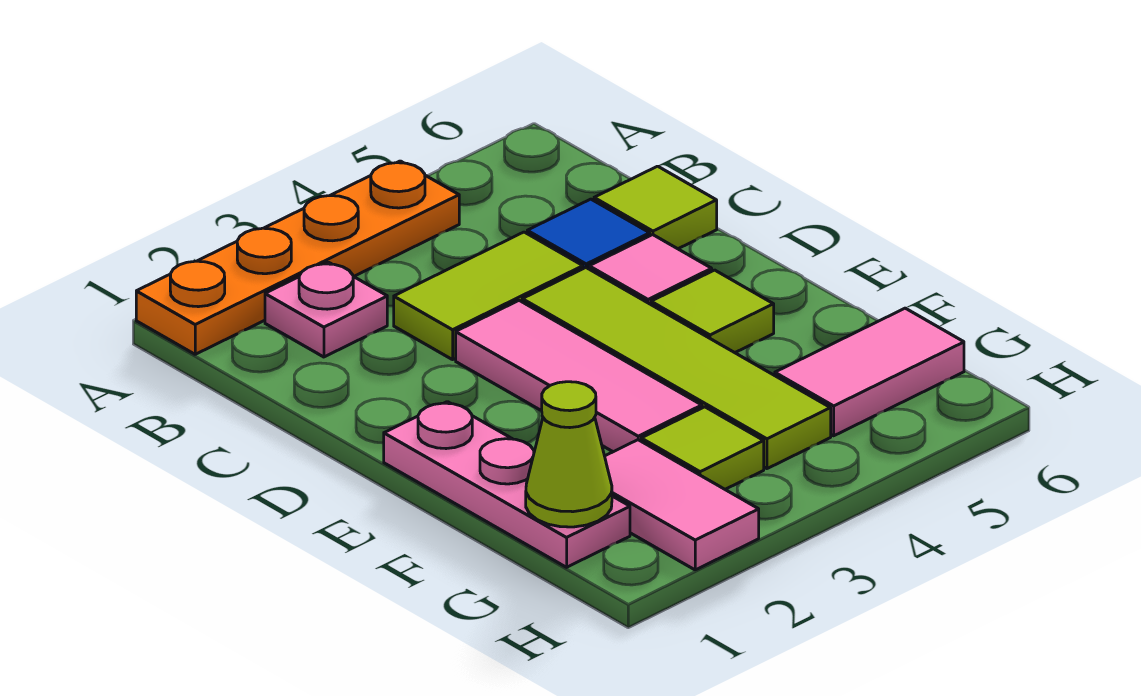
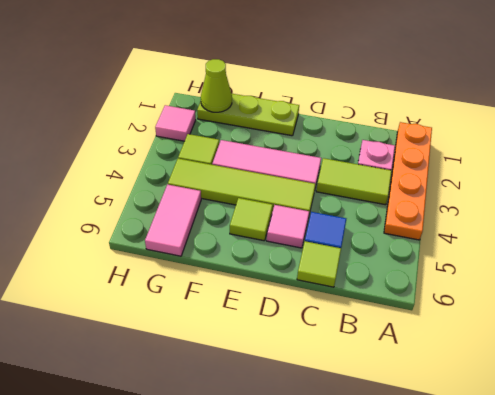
lime tile C3:C4 level 1 -> lime tile B3:C3 level 1
pink plate E1:G1 level 1 -> lime plate E1:G1 level 1
pink tile G2:H2 level 1 -> pink tile H2 level 1

